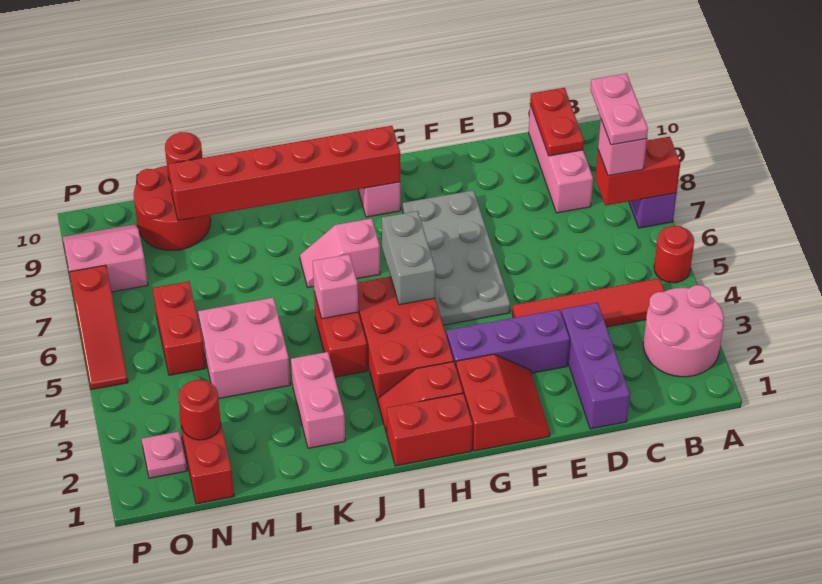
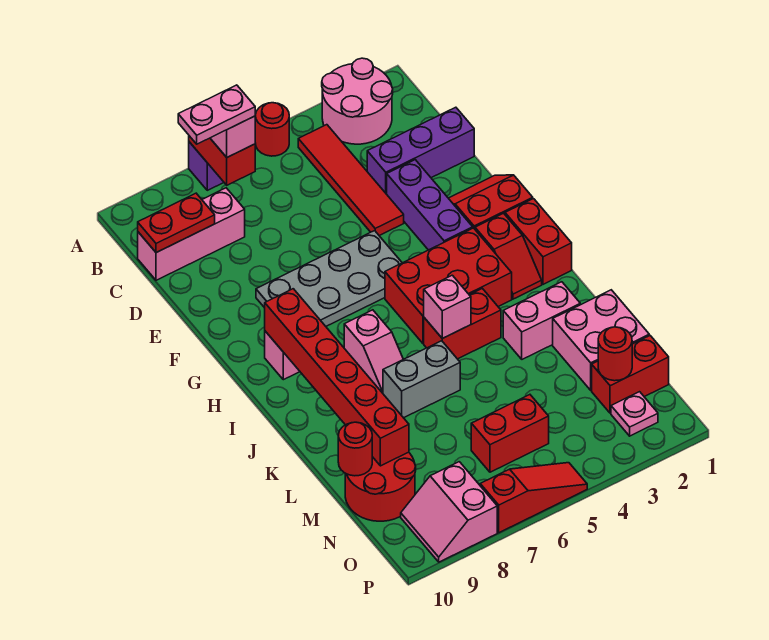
grey brick H5:H6 level 2 -> grey brick K6:K7 level 1
pink brick L4:M5 level 1 -> pink brick L1:M2 level 1

